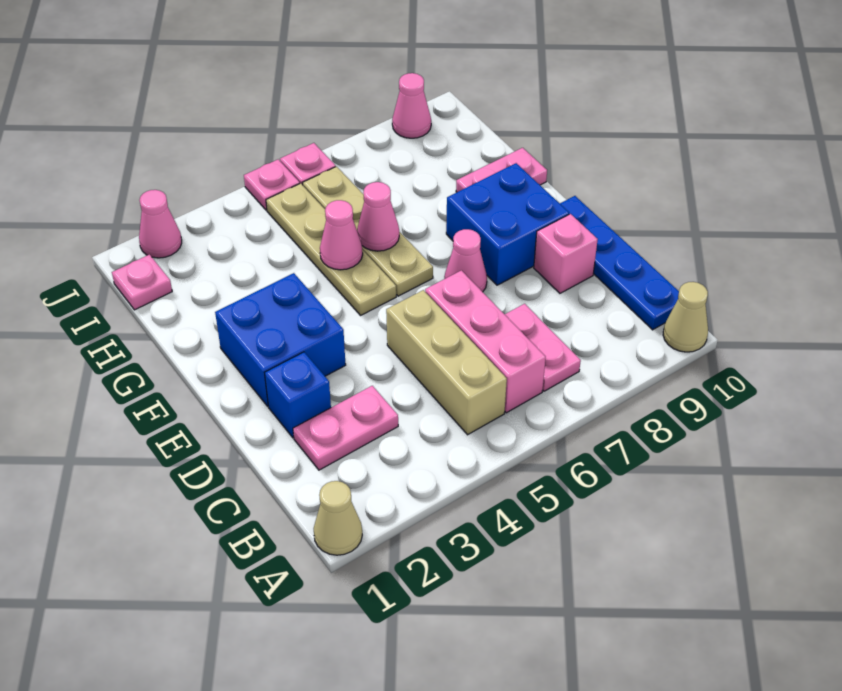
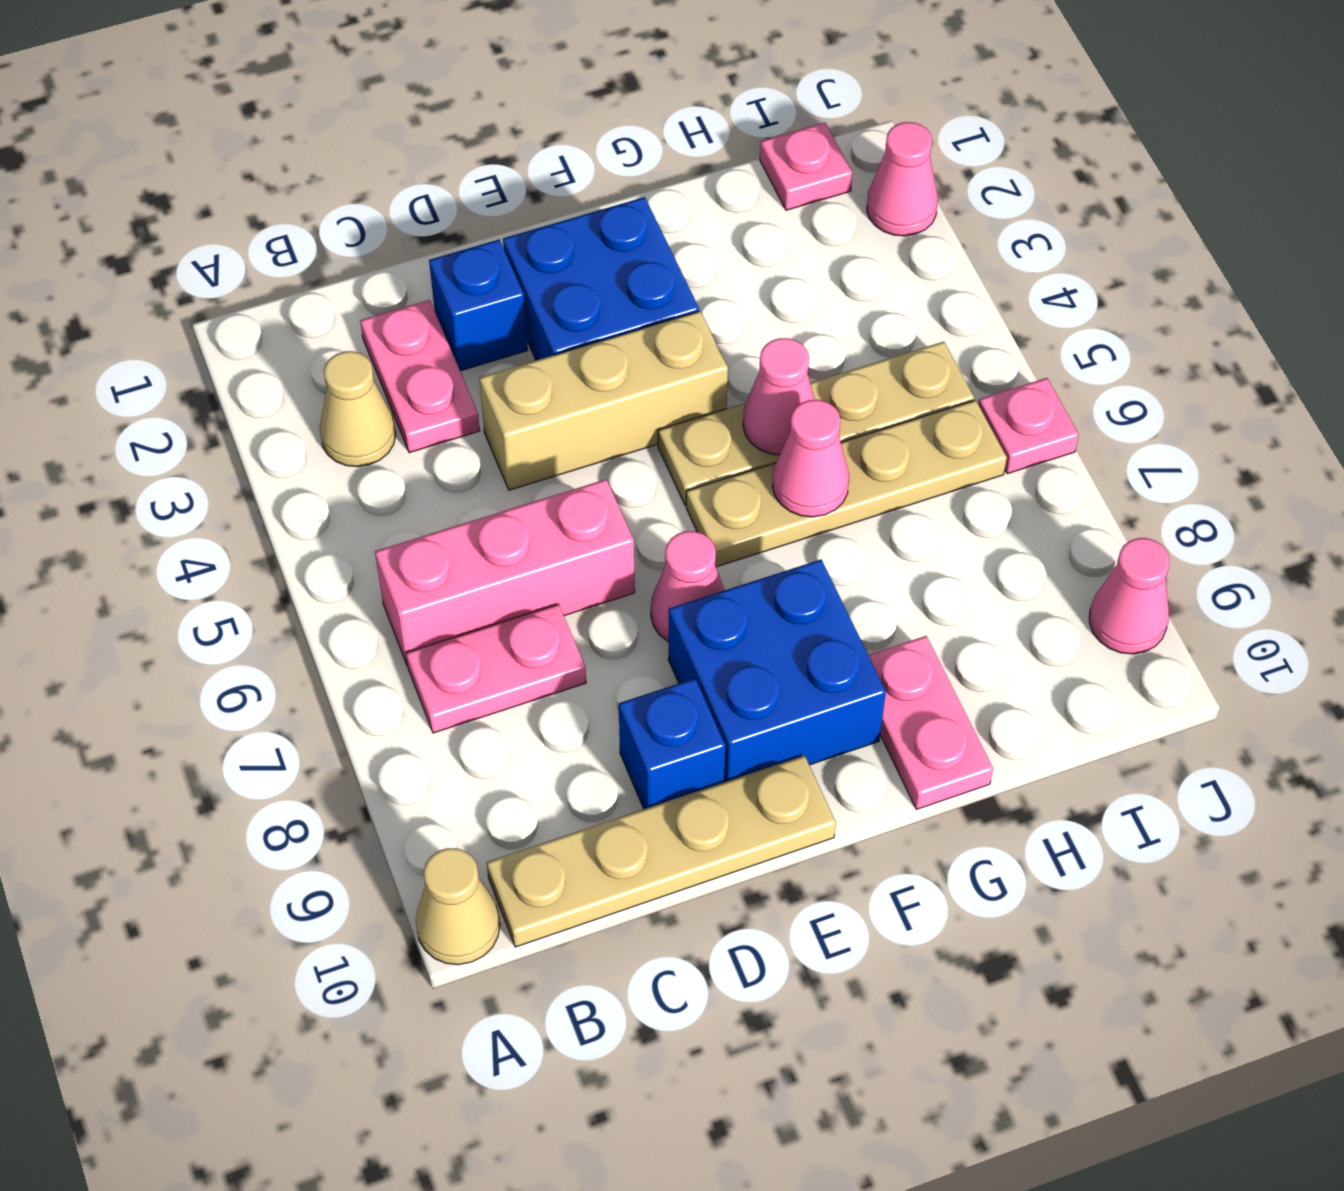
tan cone A1 level 1 -> tan cone B3 level 1
tan brick B5:D5 level 1 -> tan brick D4:F4 level 1
blue plate B10:E10 level 1 -> tan plate B10:E10 level 1
pink brick D9 level 1 -> blue brick D9 level 1
pink plate J5 level 1 -> none

